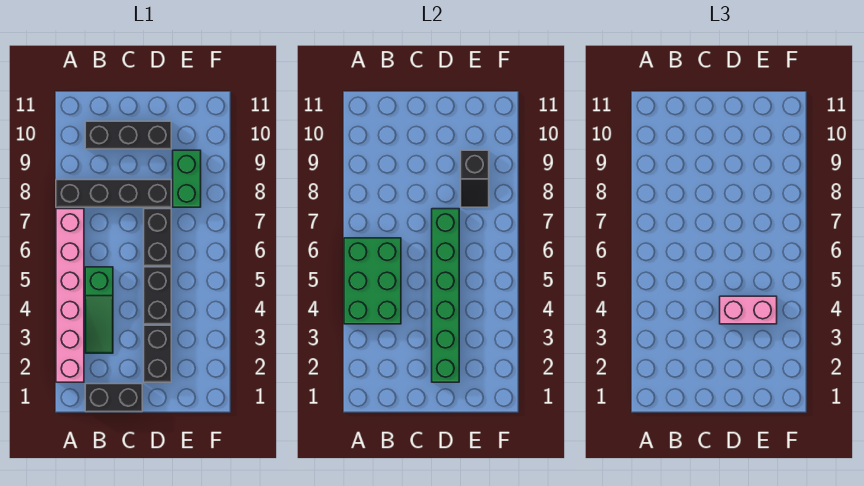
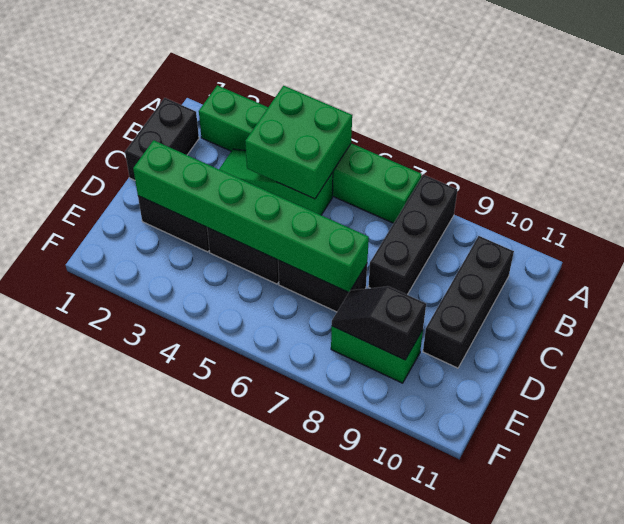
pink brick A2:A7 level 1 -> green brick A2:A7 level 1
green brick A4:B6 level 2 -> green brick A4:B5 level 2
black brick A8:D8 level 1 -> black brick A8:C8 level 1
pink brick D4:E4 level 3 -> none

